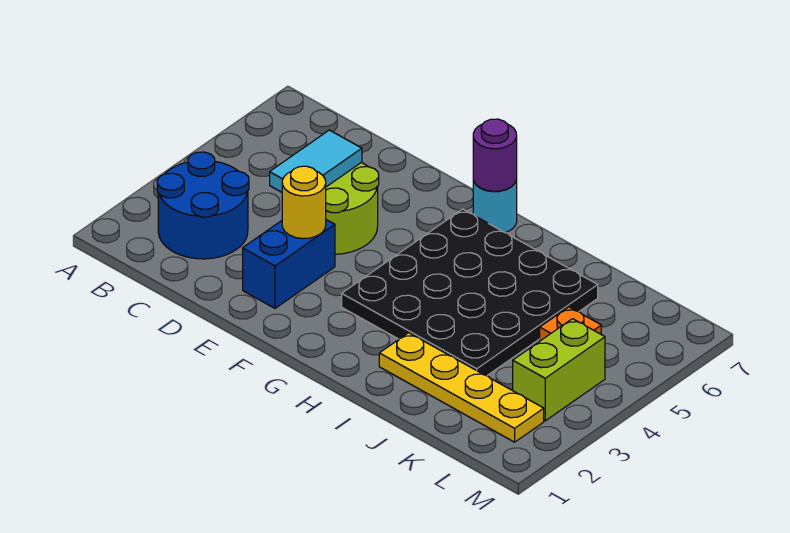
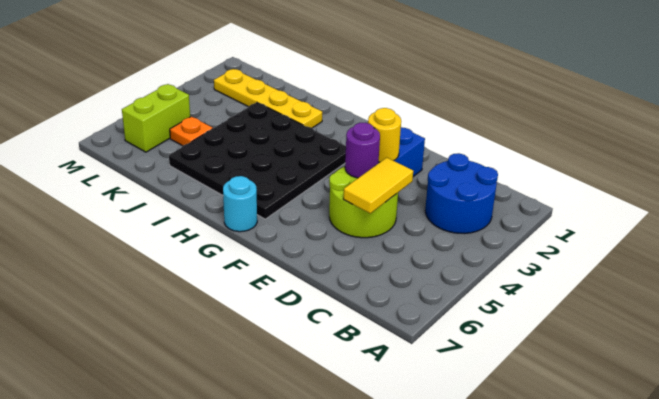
cyan tile D4:D5 level 2 -> yellow tile D4:D5 level 2
purple round brick G7 level 2 -> purple round brick E4 level 2
lime brick L3:L4 level 1 -> lime brick L5:L6 level 1

